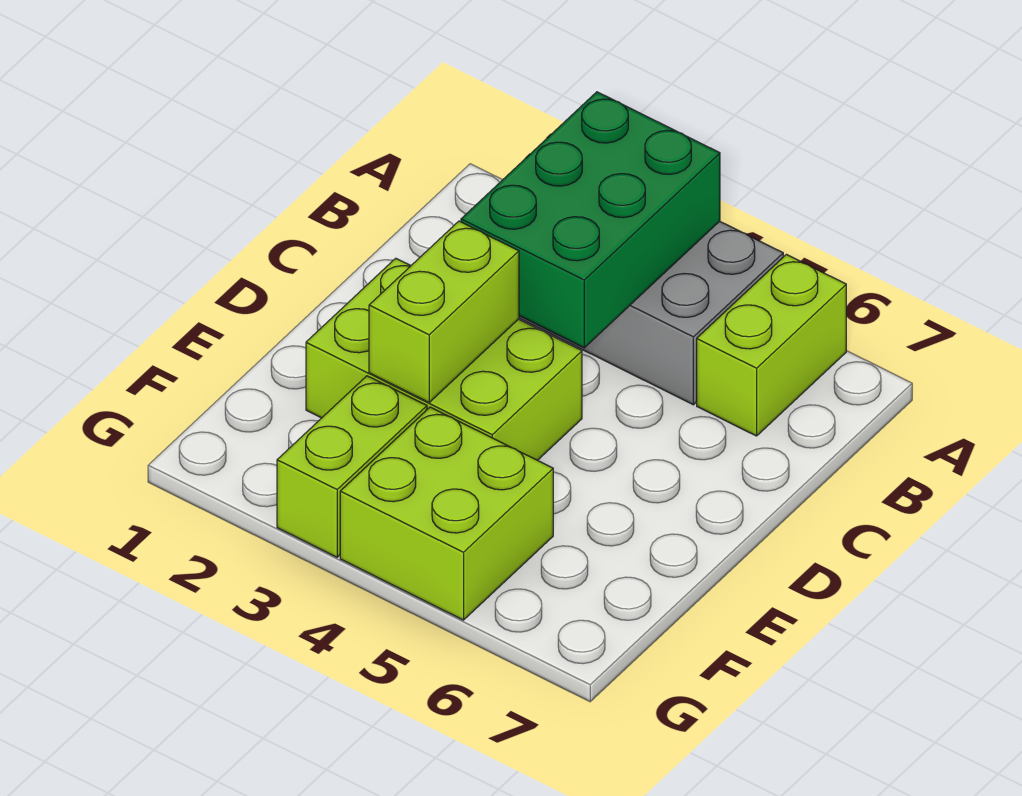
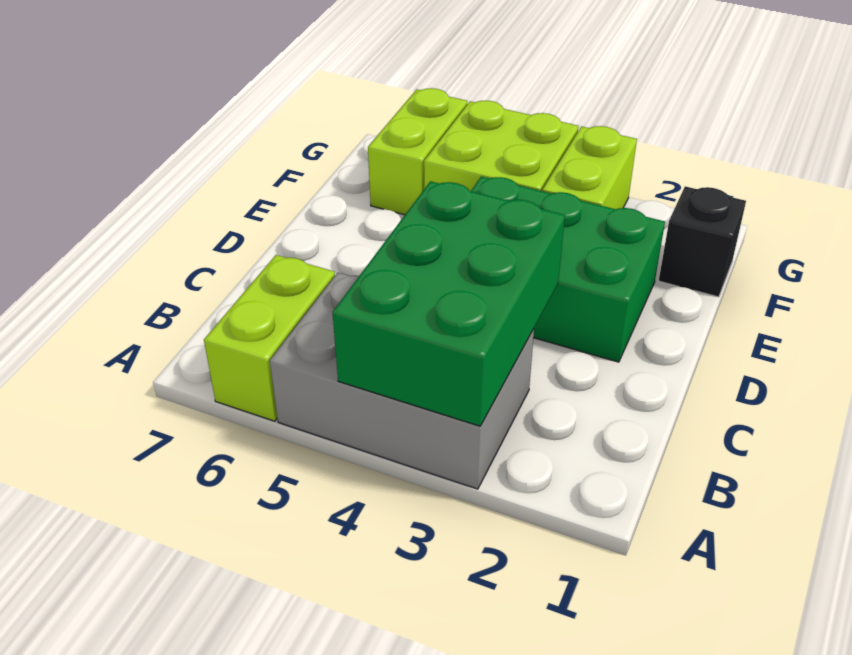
lime brick D2:E4 level 1 -> green brick D2:E4 level 1
lime brick D3:E3 level 2 -> lime brick F6:G6 level 1
none -> black brick F1 level 1

